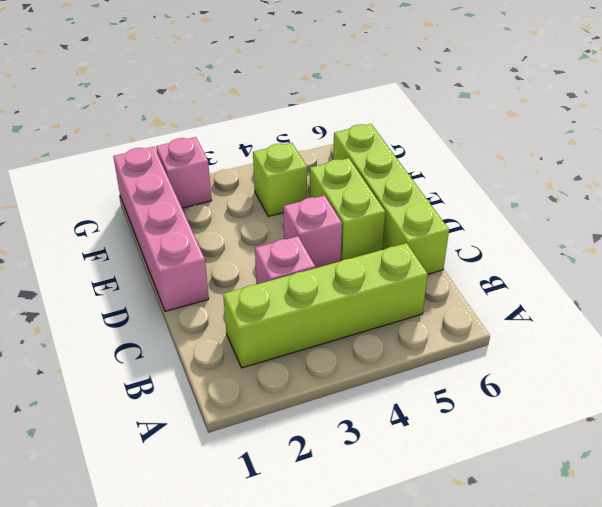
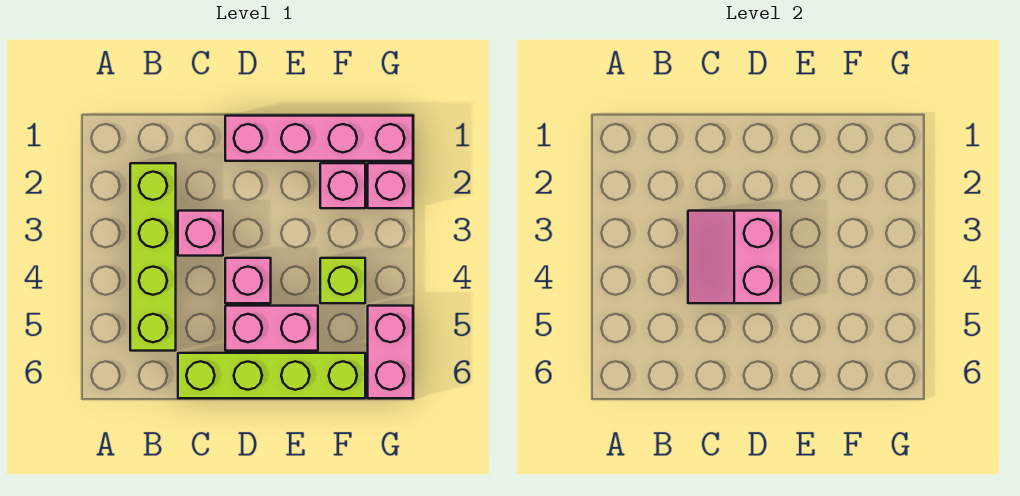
none -> pink slope C3:D4 level 2 top D
lime brick D5:E5 level 1 -> pink brick D5:E5 level 1
none -> pink brick F2 level 1
none -> pink brick G5:G6 level 1

